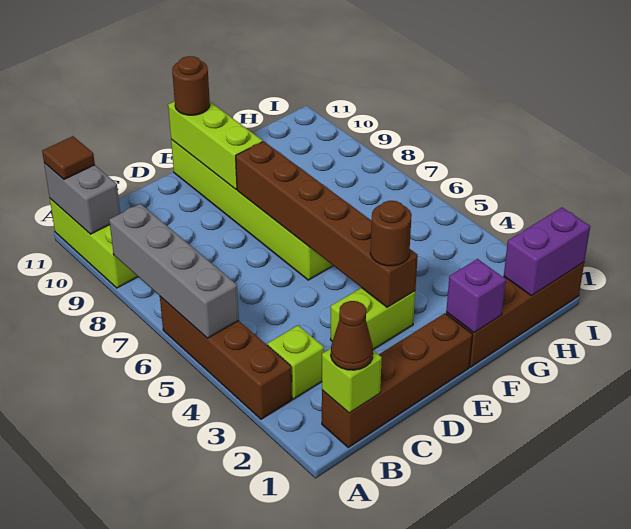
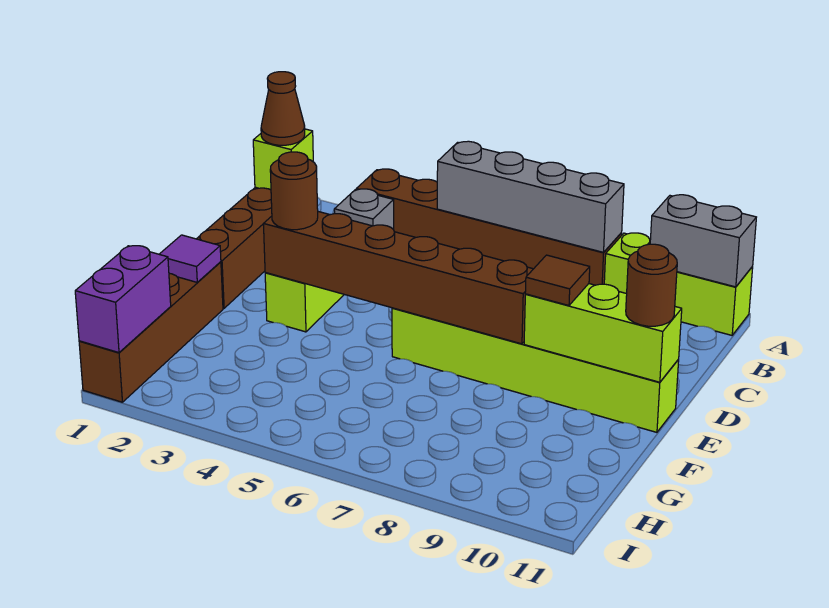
brown brick A3:A6 level 1 -> brown brick A3:A8 level 1
brown tile A11 level 3 -> brown tile E9 level 3
lime brick B3 level 1 -> grey brick B3 level 1
purple brick F1 level 2 -> purple tile F1 level 2

